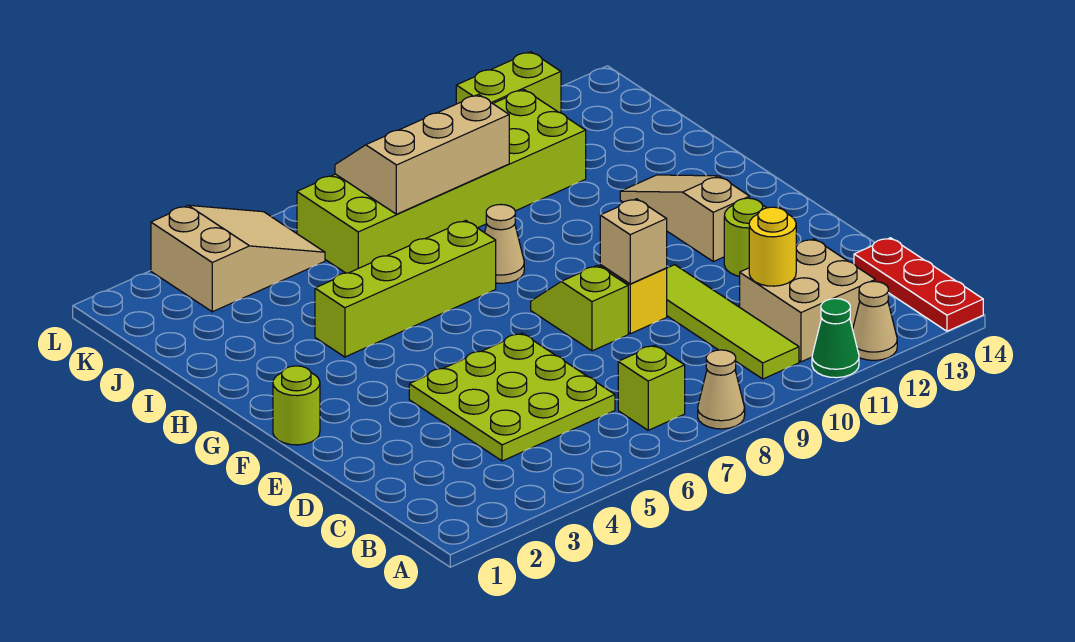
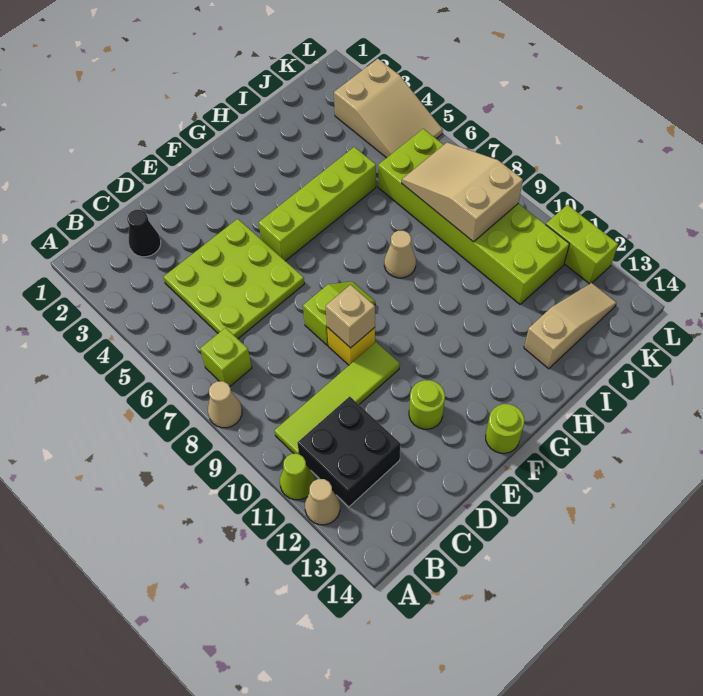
green cone A11 level 1 -> lime cone A11 level 1
red plate A14:C14 level 1 -> none
tan brick B11:C12 level 1 -> black brick B11:C12 level 1
none -> black cone C2 level 1
yellow round brick C11 level 2 -> none
lime round brick F1 level 1 -> lime round brick F14 level 1
tan slope F12:H12 level 1 top F -> tan slope I13:K13 level 1 top I
lime brick H4:H7 level 1 -> lime brick F5:I5 level 1
tan slope J7:K9 level 2 top J -> tan slope J7:K9 level 2 top 9

